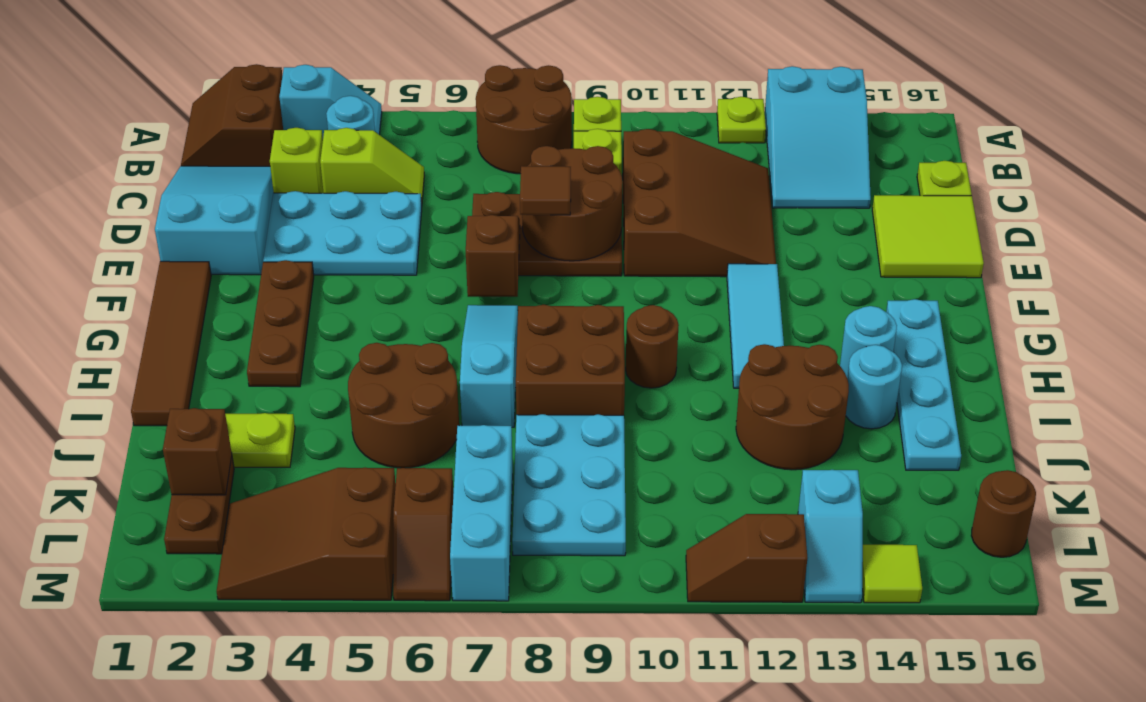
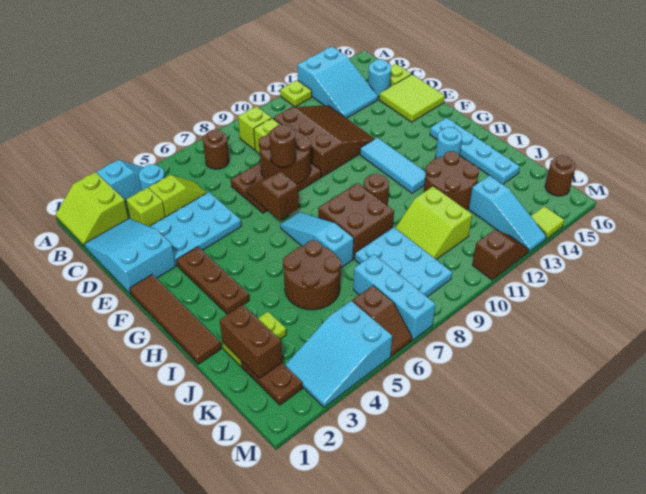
brown slope A1:B2 level 1 top 2 -> lime slope A1:B2 level 1 top 2
brown round brick A7:B8 level 1 -> brown round brick B7 level 1
brown tile E8 level 3 -> brown round brick E8 level 3
cyan round brick I14 level 1 -> cyan round brick C15 level 1
none -> lime slope J10:K11 level 1 top 11
brown brick K2 level 2 -> brown brick J2:K2 level 2
brown slope L3:M5 level 1 top 5 -> cyan slope L3:M5 level 1 top 5
cyan slope L13:M13 level 1 top L -> cyan slope K13:M13 level 1 top K
brown slope M11:M12 level 1 top 12 -> brown slope M11:M12 level 1 top 11

